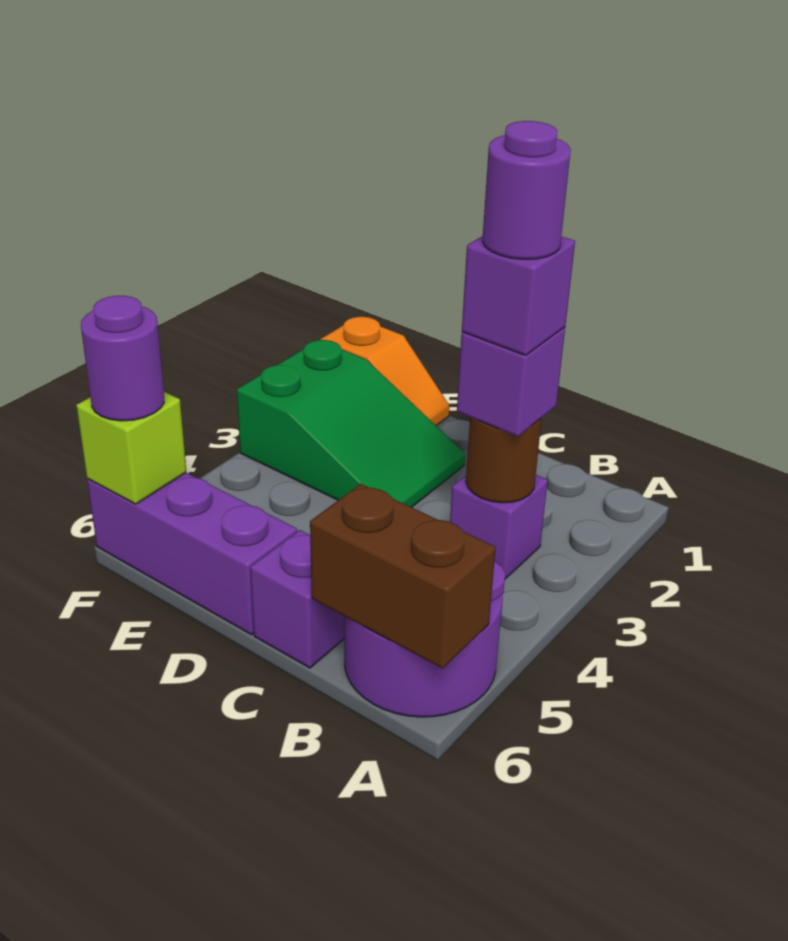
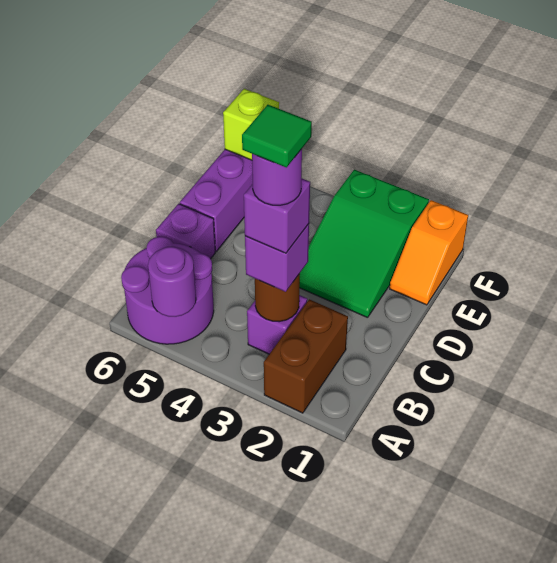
brown brick A6:B6 level 2 -> brown brick A2:B2 level 1
none -> green tile B3 level 6
purple round brick F6 level 3 -> purple round brick A5 level 2

